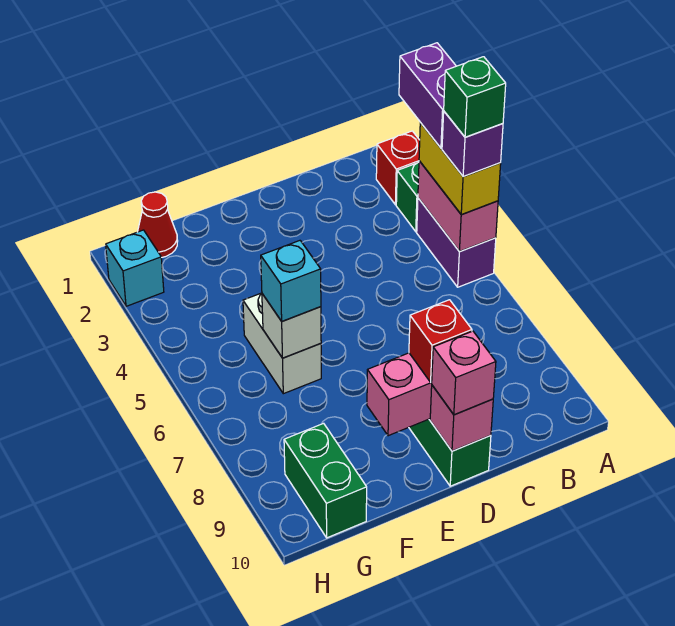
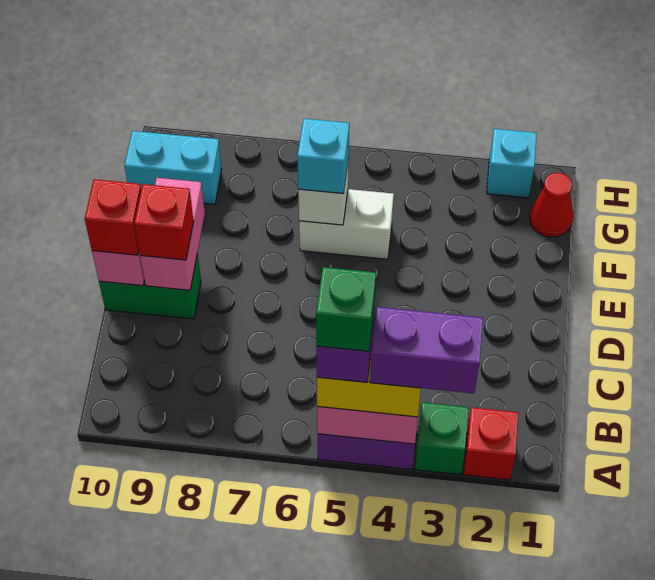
pink brick D10 level 3 -> red brick D10 level 3
green brick G9:G10 level 1 -> cyan brick G9:G10 level 1

